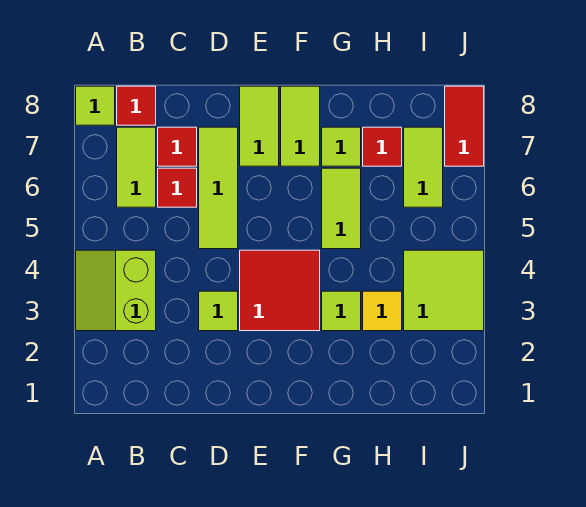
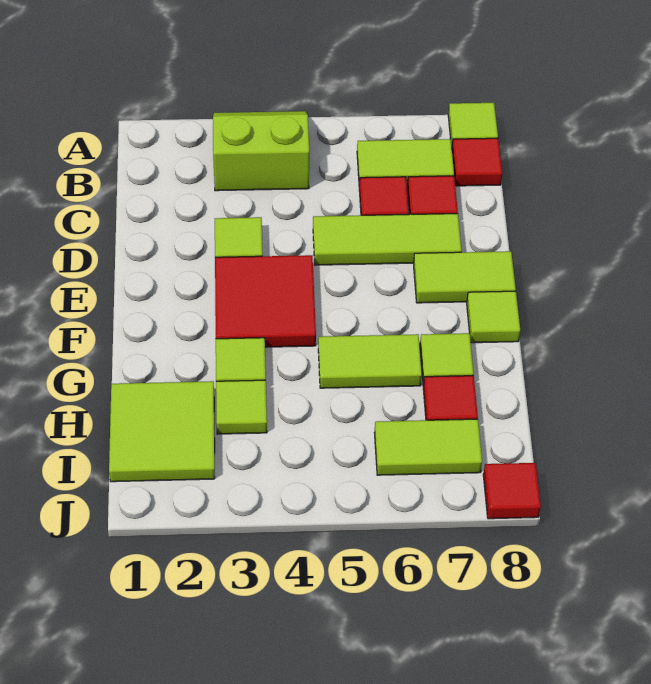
lime tile F7:F8 level 1 -> lime tile F8 level 1
yellow tile H3 level 1 -> lime tile H3 level 1
lime tile I3:J4 level 1 -> lime tile H1:I2 level 1
red tile J7:J8 level 1 -> red tile J8 level 1

